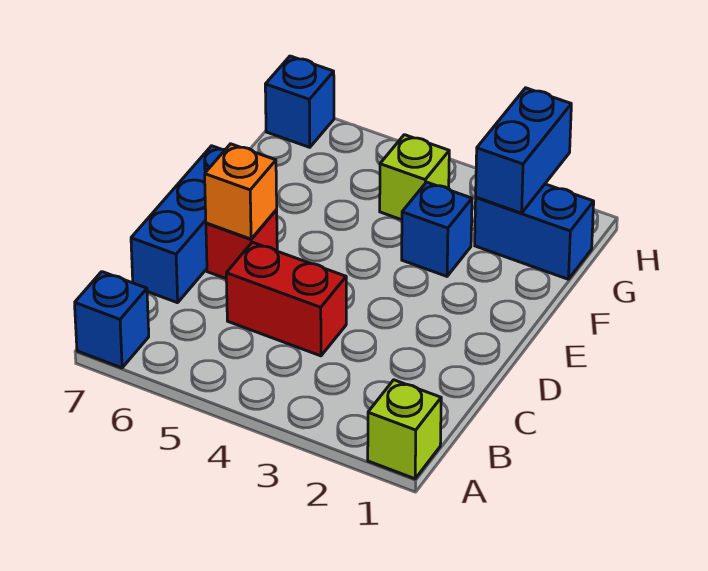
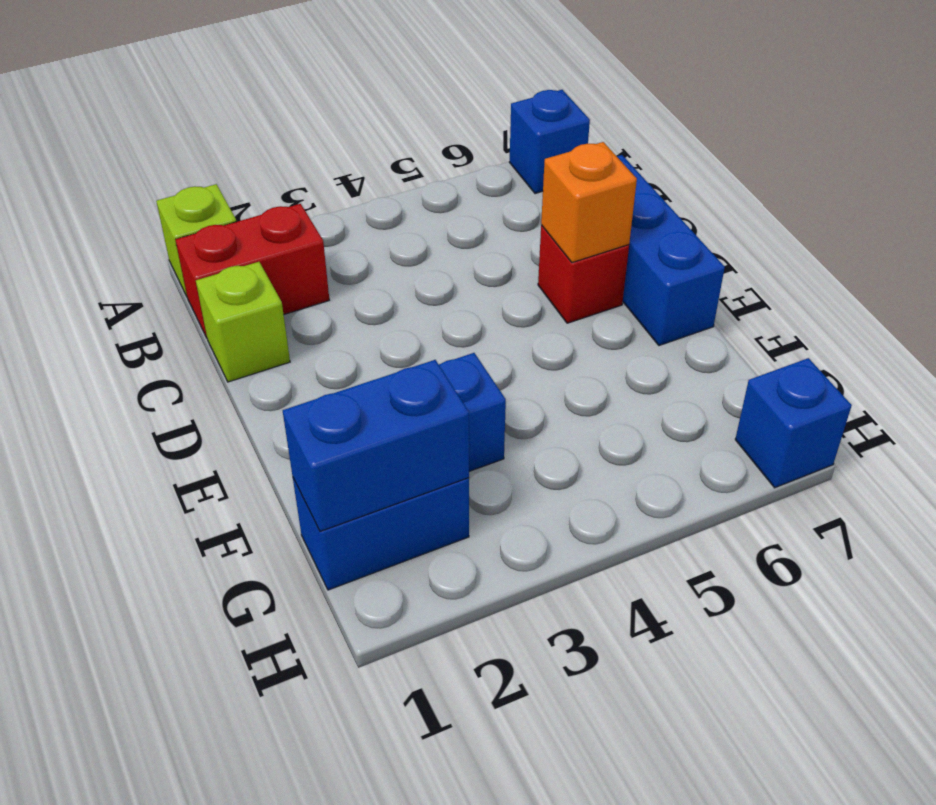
red brick C4:C5 level 1 -> red brick B1:B2 level 1
blue brick G2:H2 level 2 -> blue brick G1:G2 level 2
lime brick G4 level 1 -> lime brick C1 level 1

